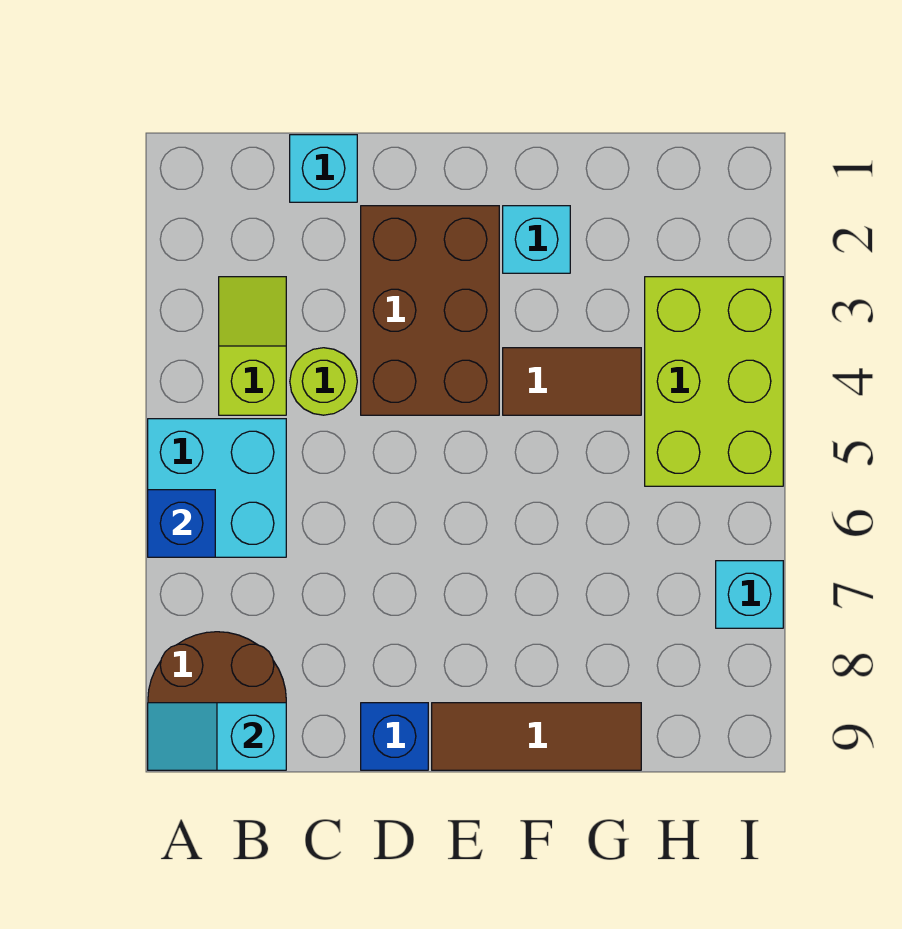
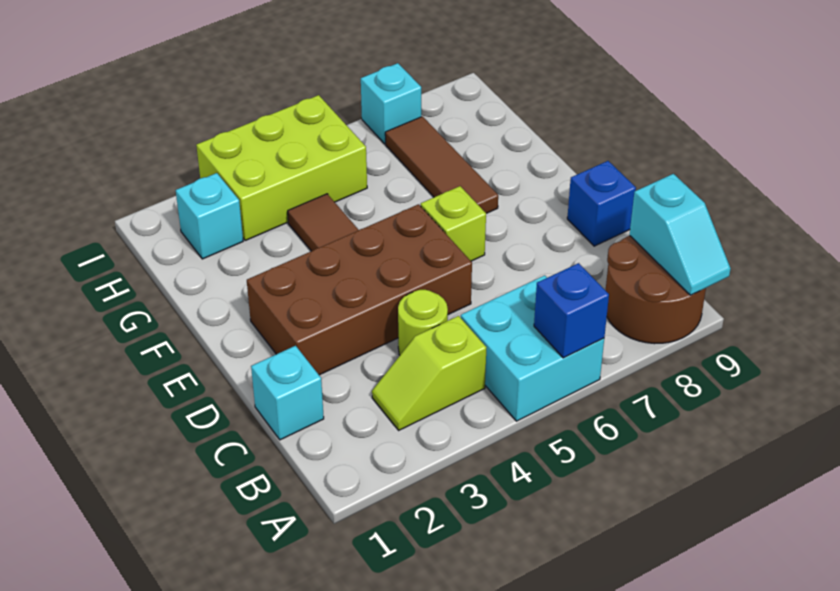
brown brick D2:E4 level 1 -> brown brick D2:E5 level 1
none -> lime brick E6 level 1
brown tile E9:G9 level 1 -> brown tile F7:H7 level 1
cyan brick F2 level 1 -> cyan brick H2 level 1

